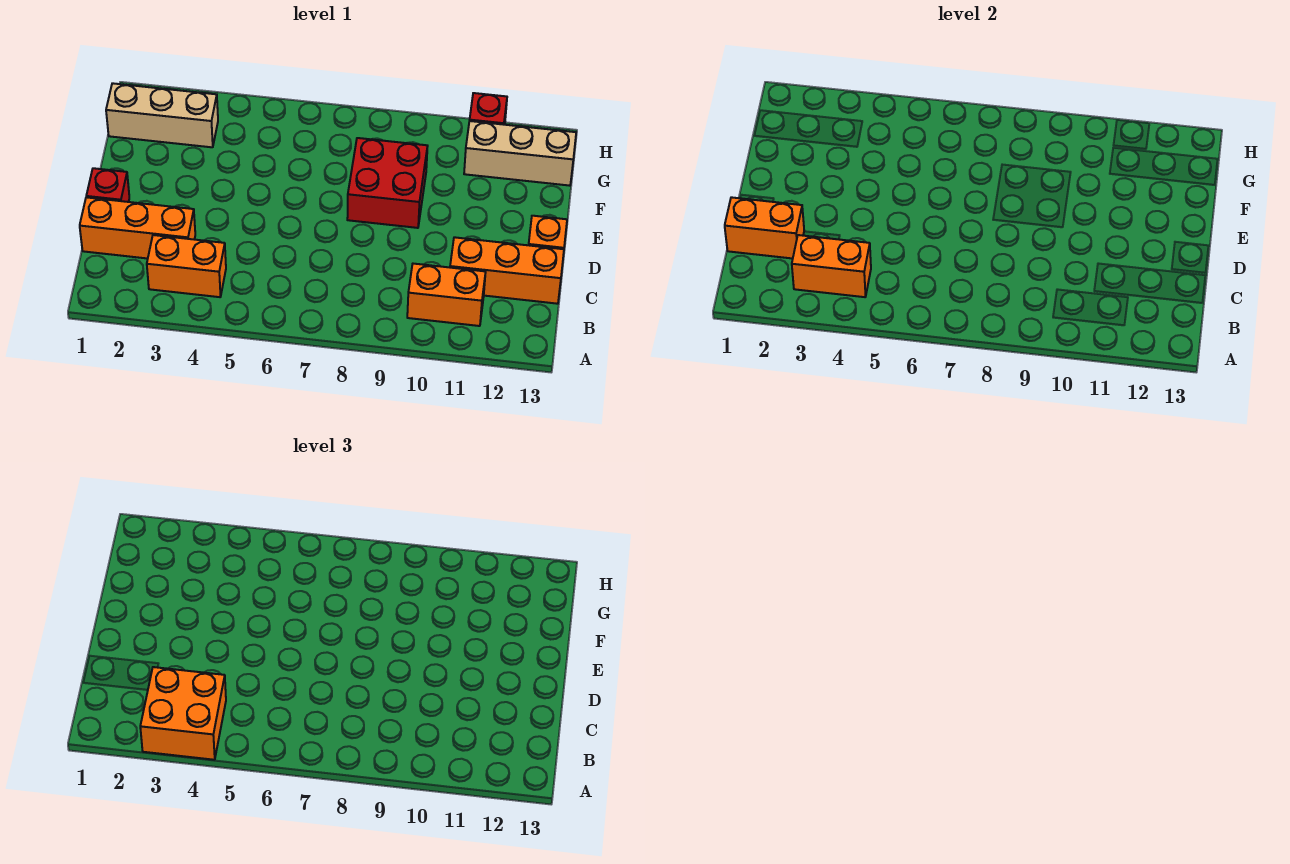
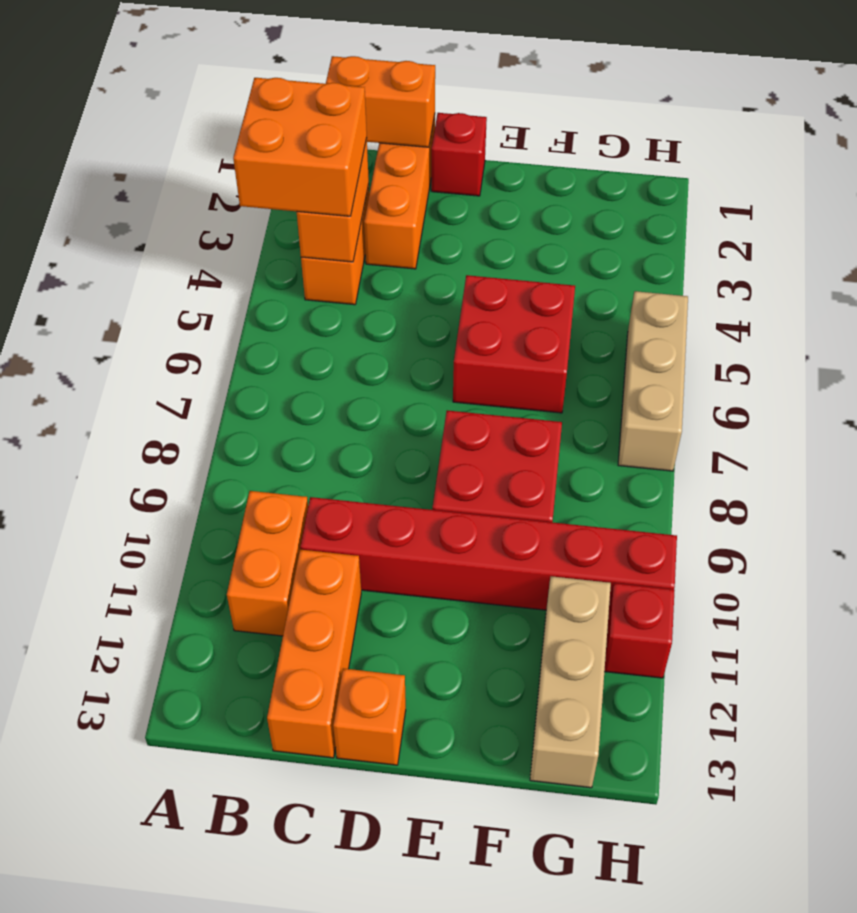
orange brick C1:C2 level 2 -> orange brick B1:C1 level 2
none -> red brick C10:H10 level 1
none -> red brick E5:F6 level 1
tan brick G1:G3 level 1 -> tan brick H5:H7 level 1

